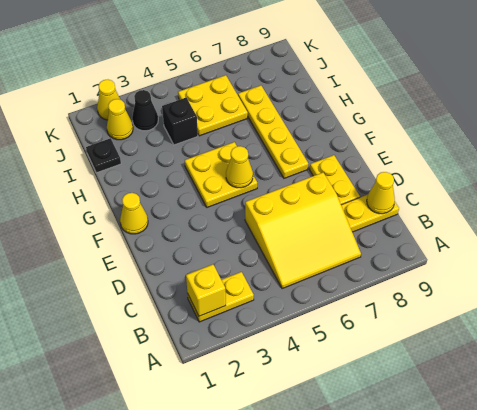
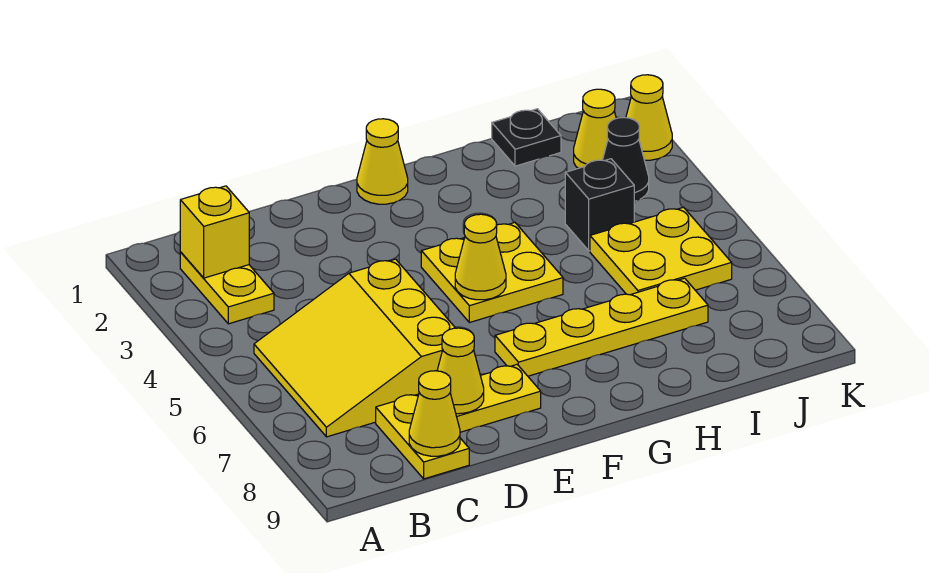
none -> yellow cone D8 level 2

